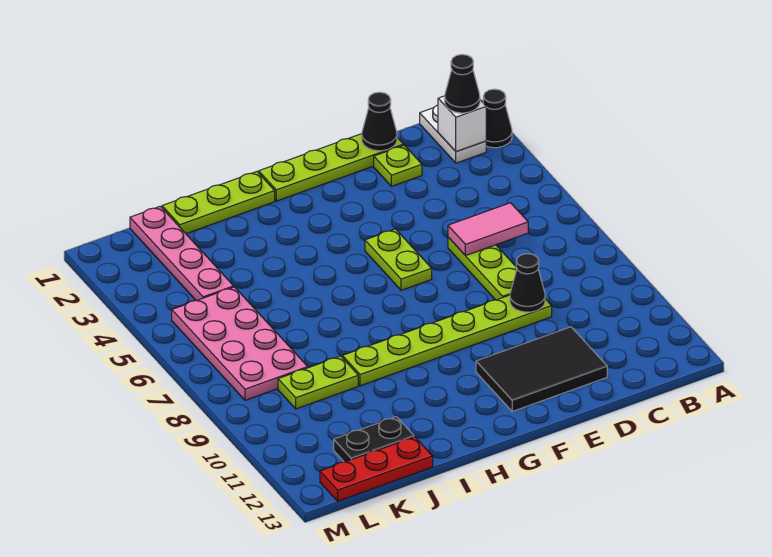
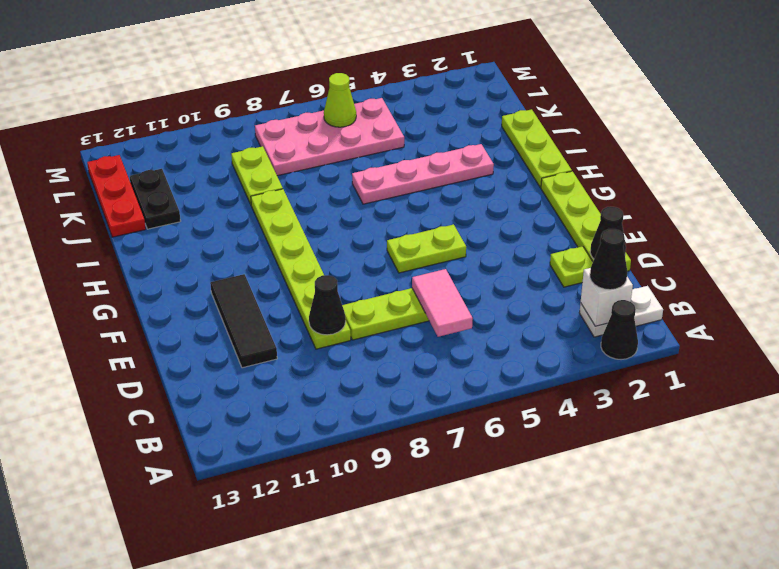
black tile D11:F12 level 1 -> black tile D11:F11 level 1
pink plate K1:K4 level 1 -> pink plate I3:I6 level 1
none -> lime cone L6 level 2

